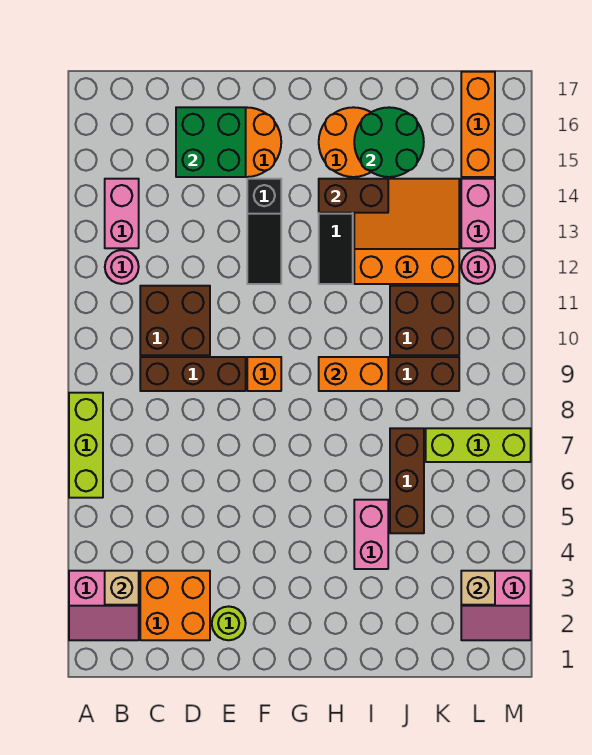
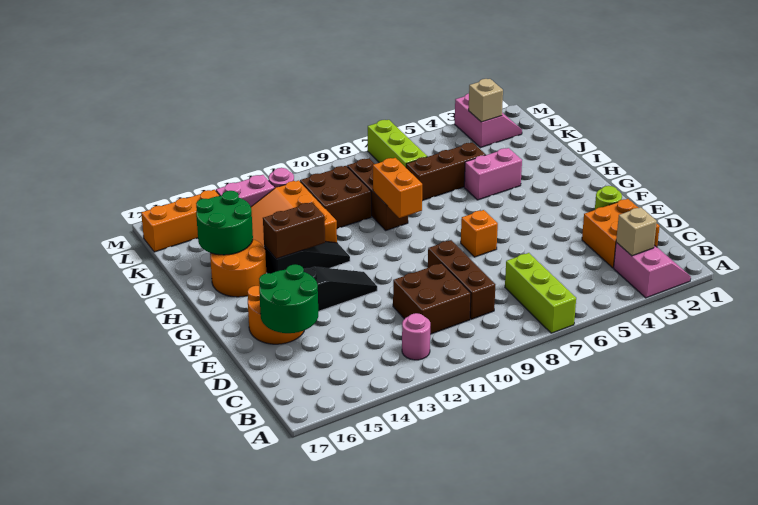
lime brick A6:A8 level 1 -> lime brick A7:C7 level 1
pink brick B13:B14 level 1 -> none
green brick D15:E16 level 2 -> green round brick D15:E16 level 2
orange brick F9 level 1 -> orange brick F7 level 1
brown brick H14:I14 level 2 -> brown brick H13:H14 level 2

